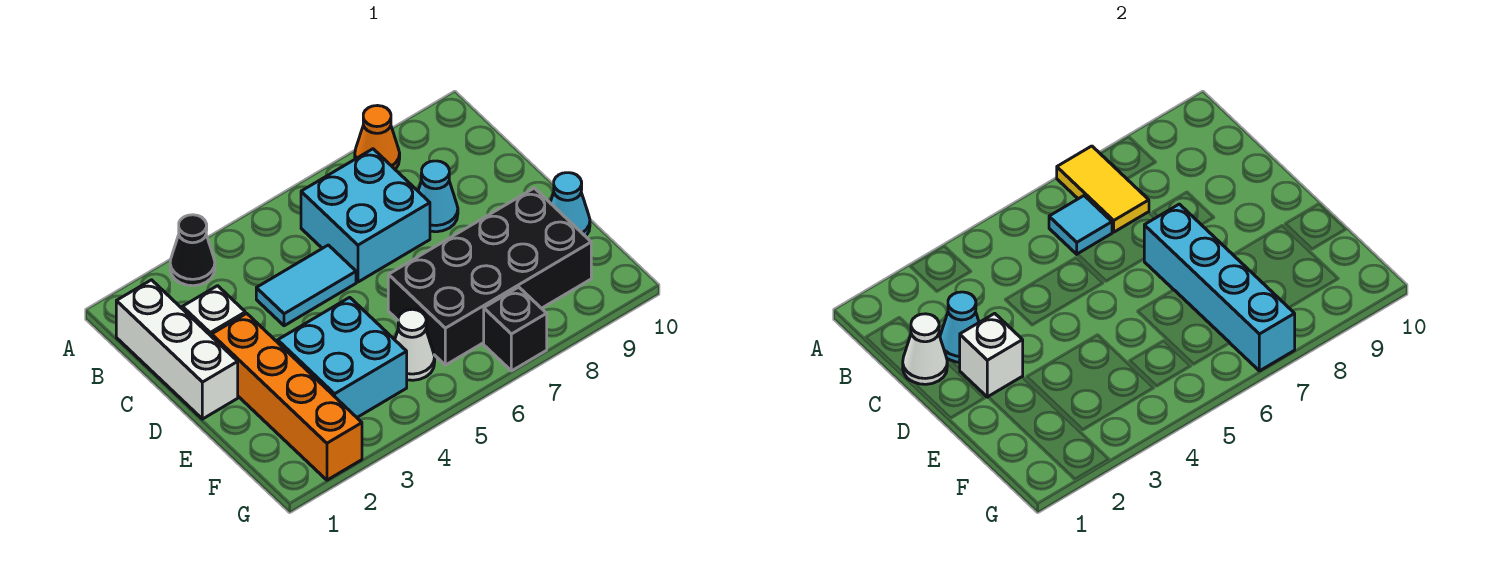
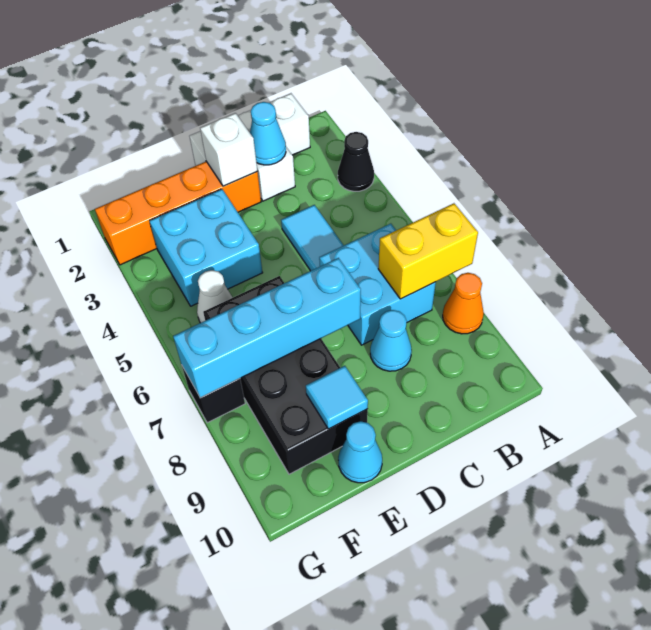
yellow tile A7:B7 level 2 -> yellow brick A7:B7 level 2
cyan tile B6 level 2 -> cyan tile E9 level 2
white cone C1 level 2 -> none

